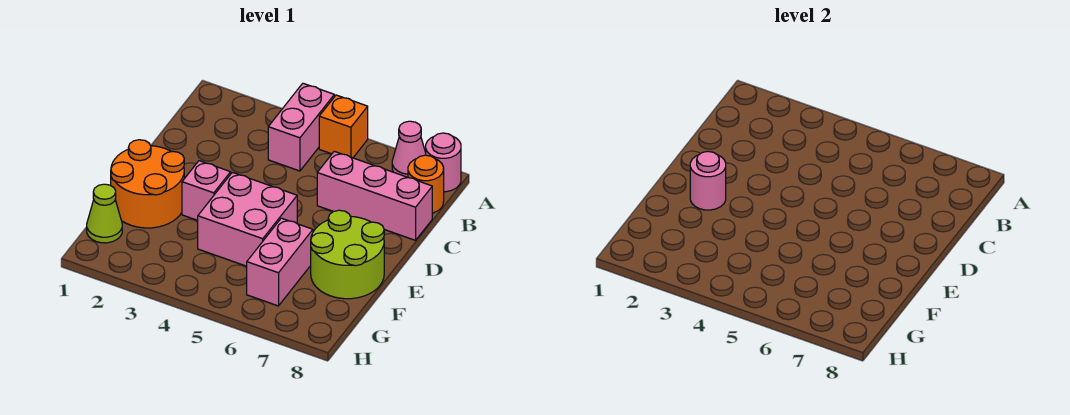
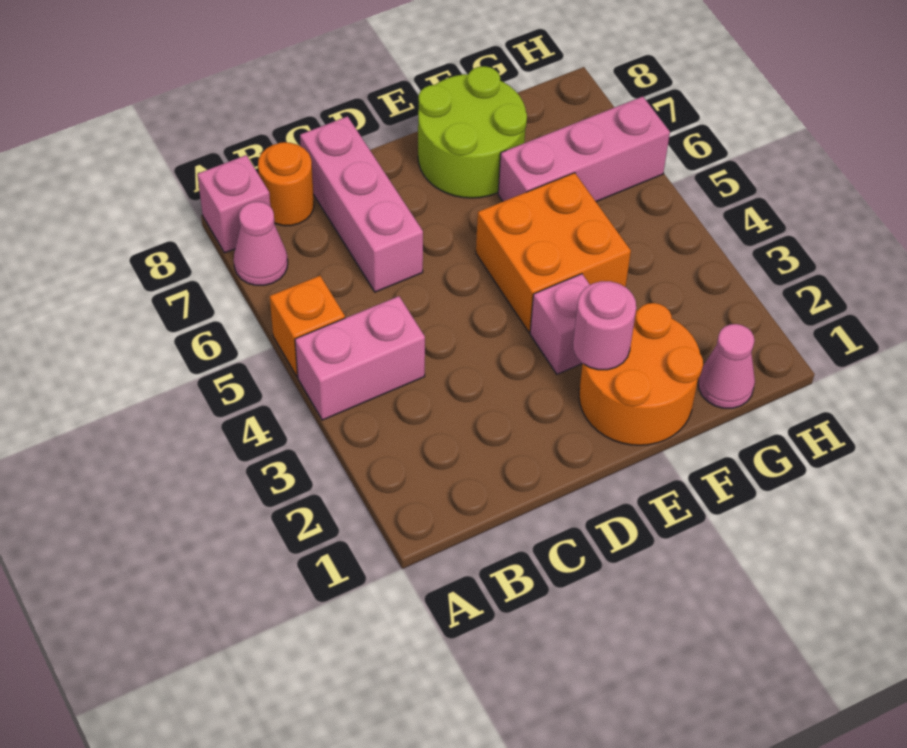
pink round brick A8 level 1 -> pink brick A8 level 1
pink brick E4:F5 level 1 -> orange brick E4:F5 level 1
pink brick F6:G6 level 1 -> pink brick F6:H6 level 1
lime cone G1 level 1 -> pink cone G1 level 1

